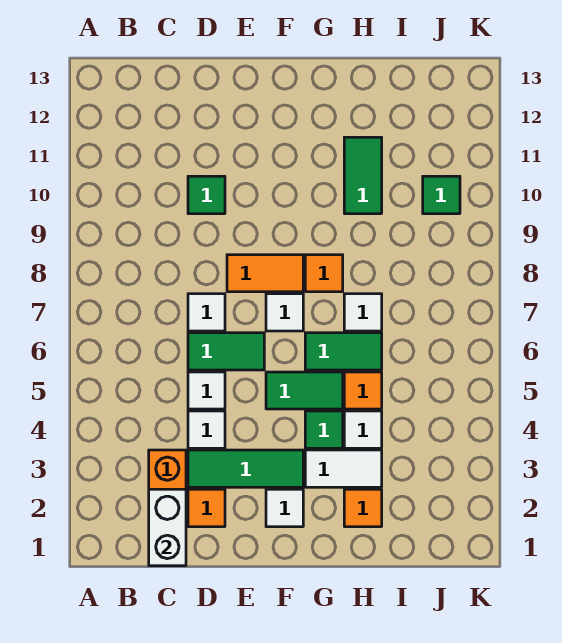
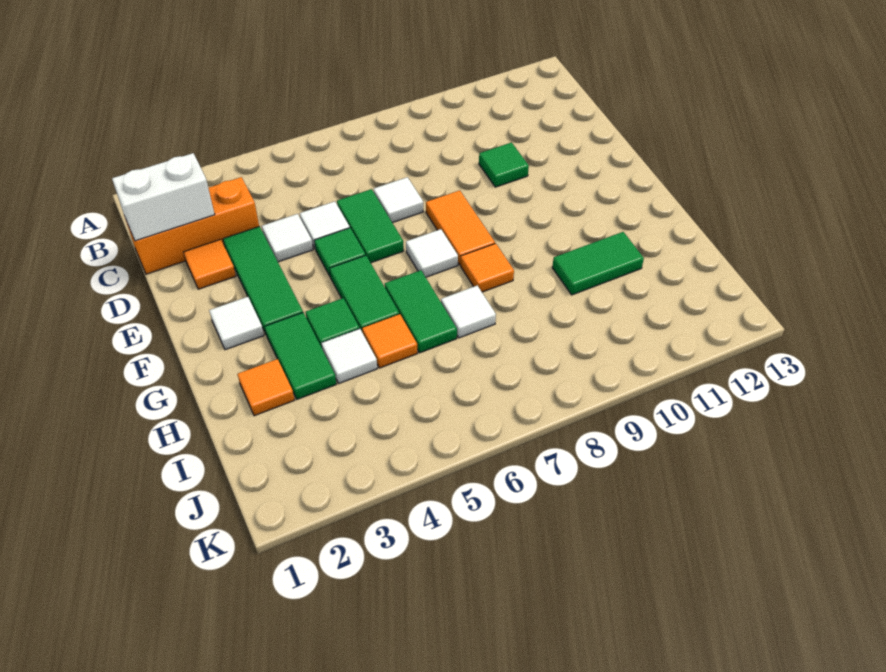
white tile G3:H3 level 1 -> green tile G3:H3 level 1
green tile J10 level 1 -> green tile E5 level 1

